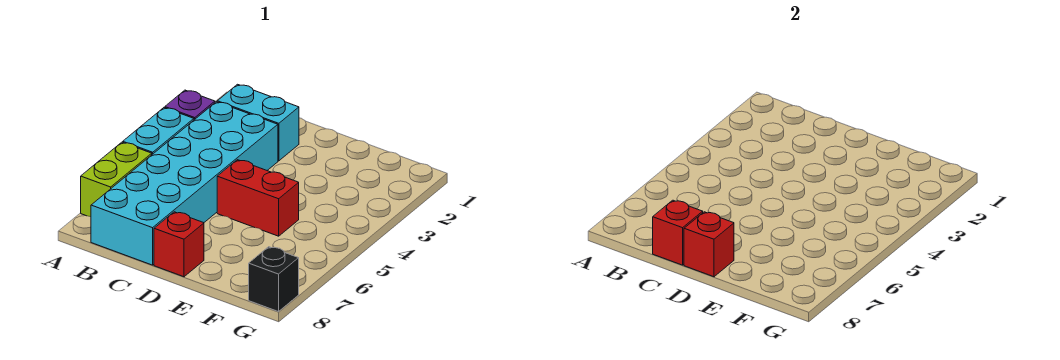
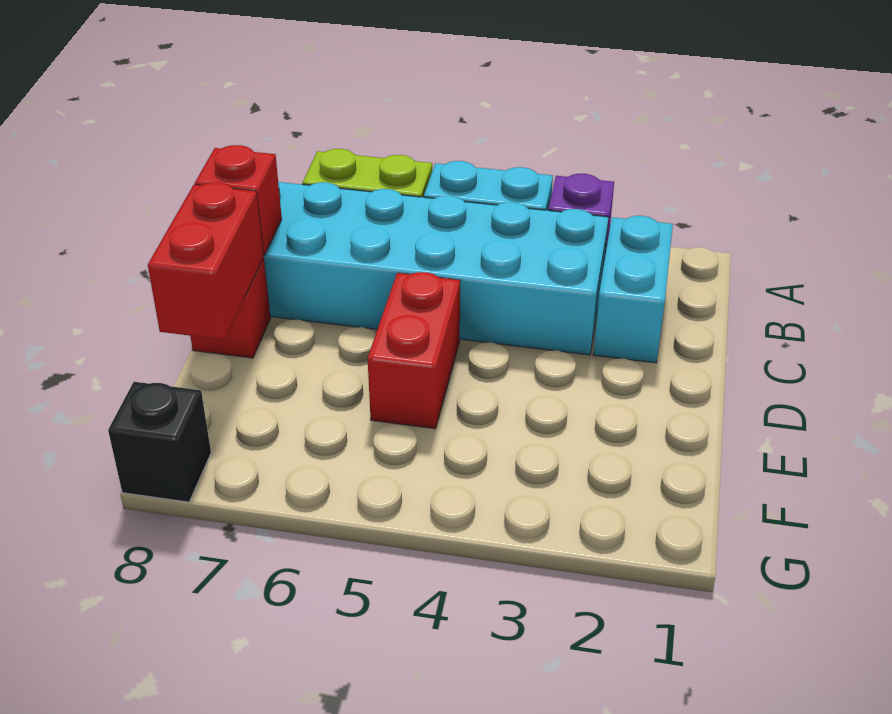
red brick D8 level 2 -> red brick D8:E8 level 2

